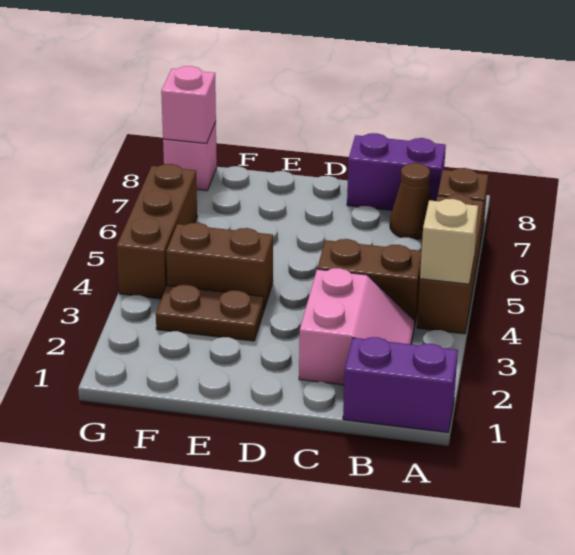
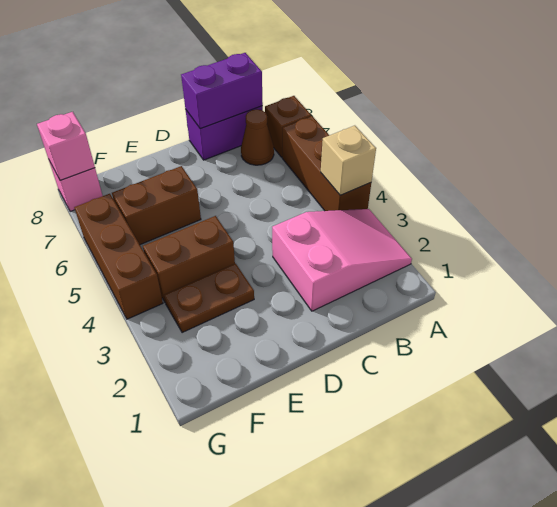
purple brick A1:B1 level 1 -> purple brick B8:C8 level 2
pink slope B2:C3 level 1 top C -> pink slope A2:C3 level 1 top C
brown brick B4:C4 level 1 -> brown brick E6:F6 level 1

